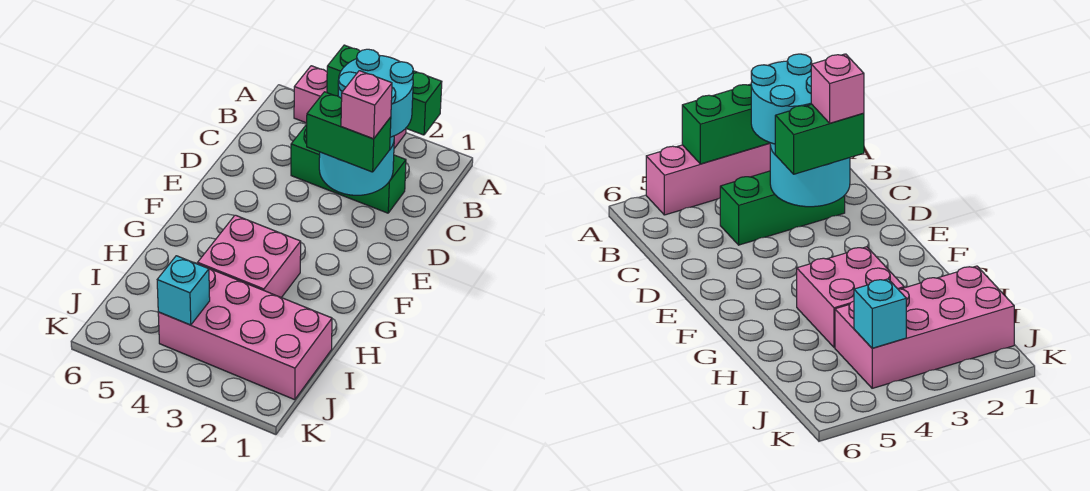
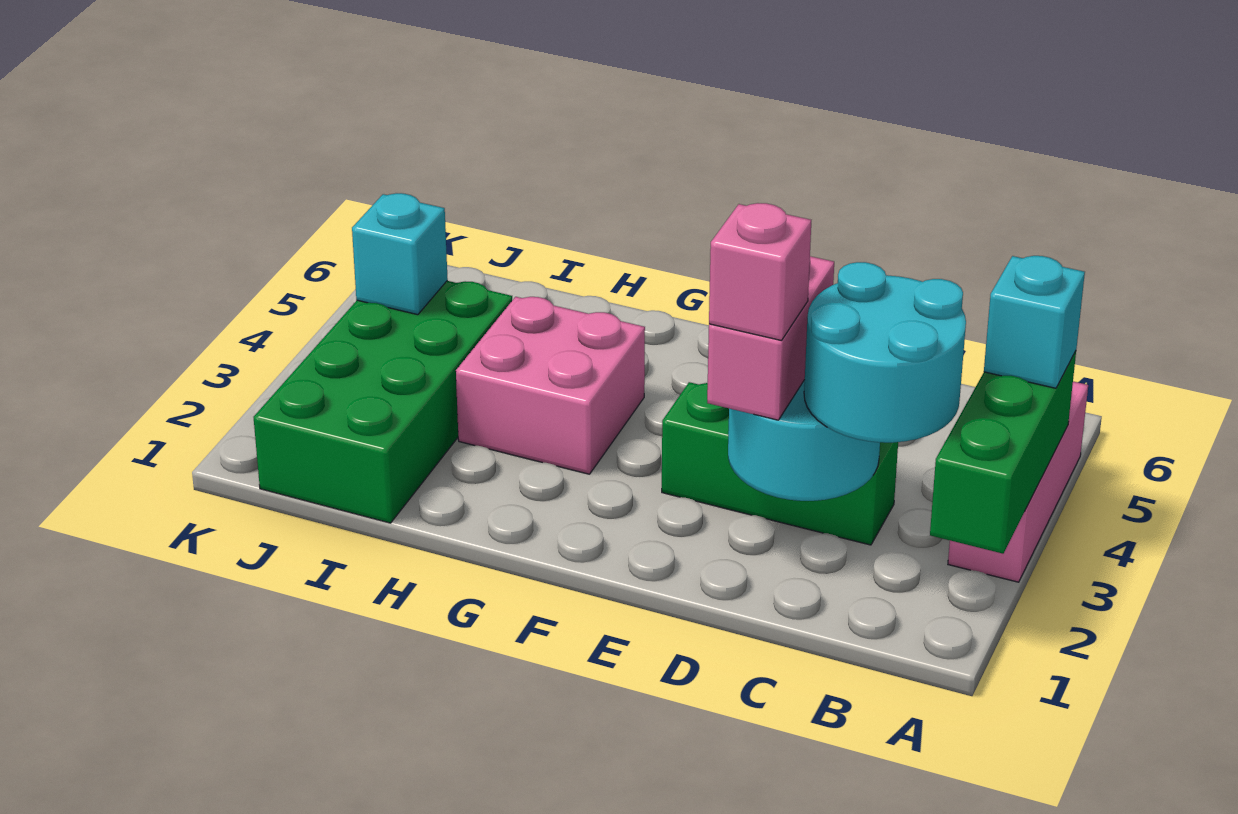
none -> cyan brick A4 level 3
green brick C2:C4 level 1 -> green brick C3:E3 level 1
green brick D2:D3 level 3 -> pink brick D2:D3 level 3
pink brick I1:J4 level 1 -> green brick I1:J4 level 1

